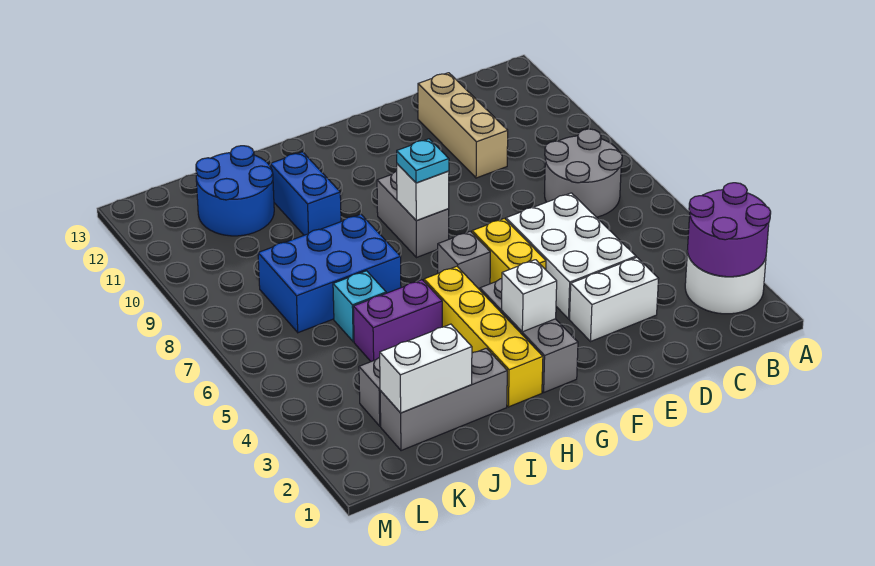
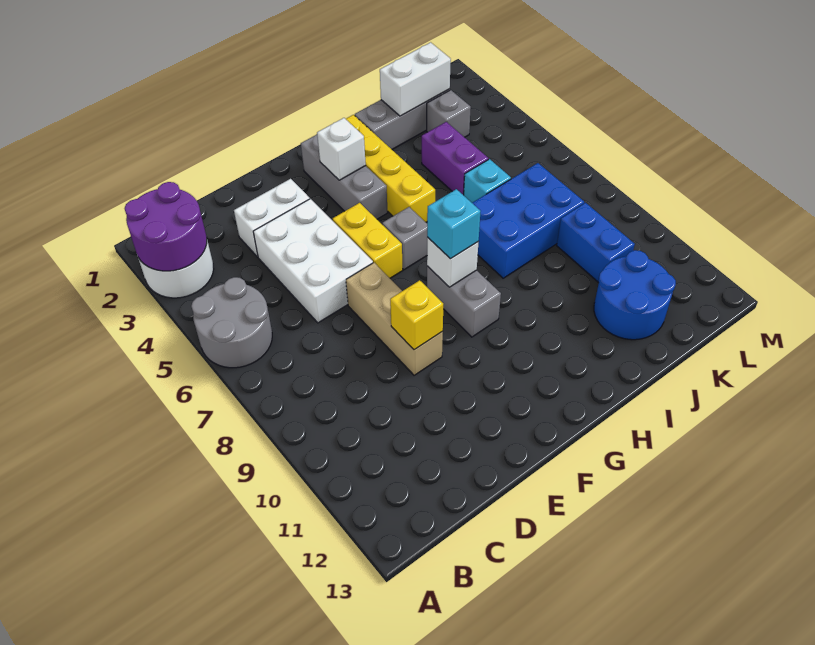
grey round brick B7:C8 level 1 -> grey round brick A5:B6 level 1
tan brick D10:D12 level 1 -> tan brick E7:E9 level 1
none -> yellow brick E9 level 2
cyan plate G8 level 3 -> cyan brick G8 level 3
purple brick I5:J5 level 1 -> purple brick J4:J5 level 1
blue brick I10:I11 level 1 -> blue brick K9:K10 level 1

